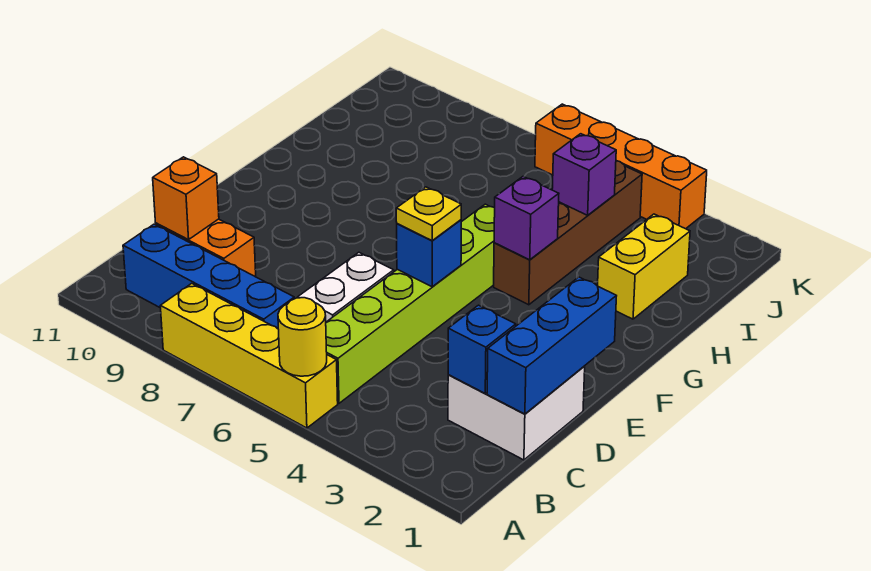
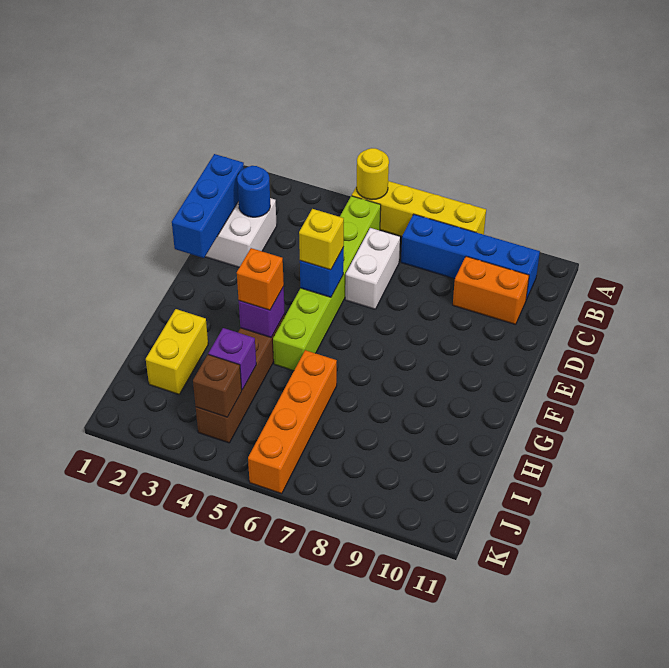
blue brick C2 level 2 -> blue round brick C2 level 2
orange brick C10 level 2 -> orange brick G4 level 3
yellow plate E5 level 3 -> yellow brick E5 level 3
none -> brown brick J4 level 2
orange brick K3:K6 level 1 -> orange brick H6:K6 level 1

